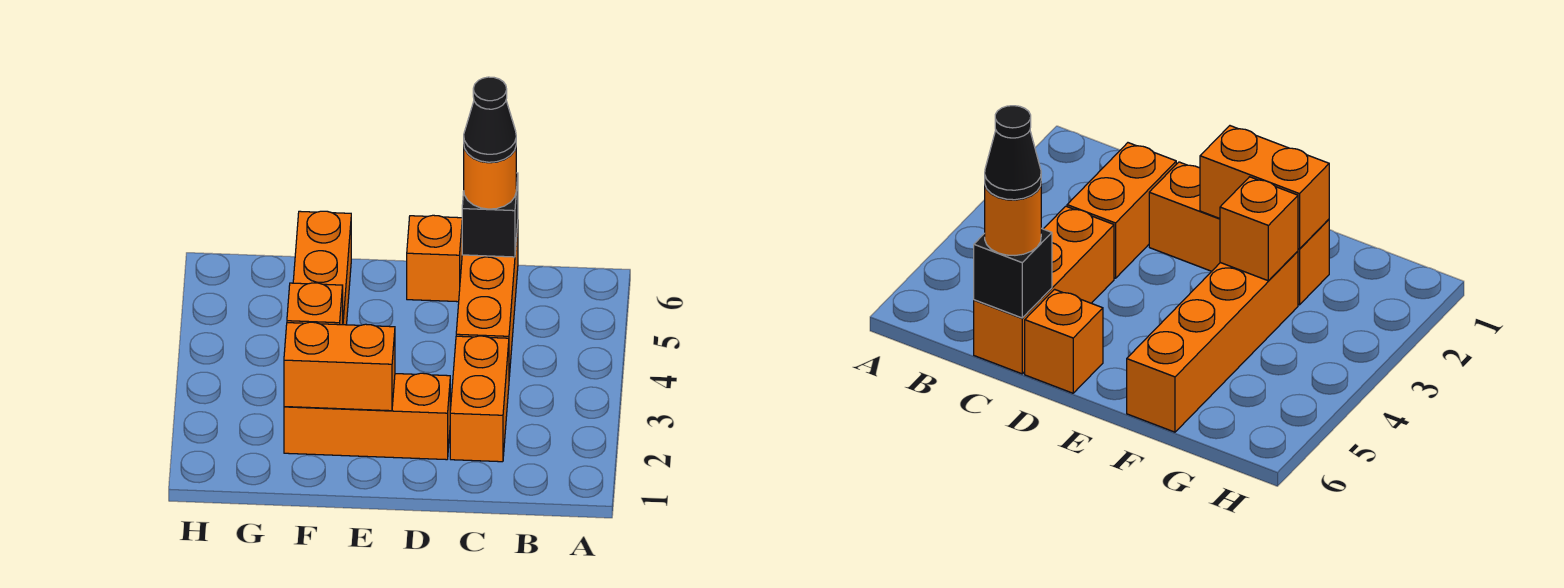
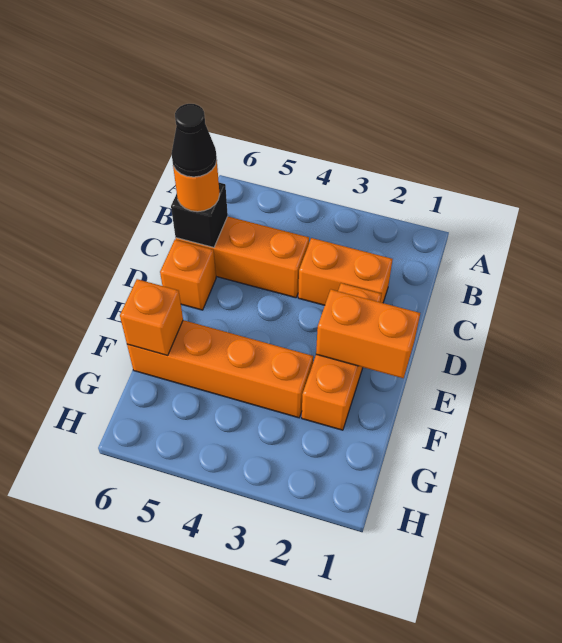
orange brick E2:F2 level 2 -> orange brick E1:E2 level 2
orange brick F3 level 2 -> orange brick F6 level 2

